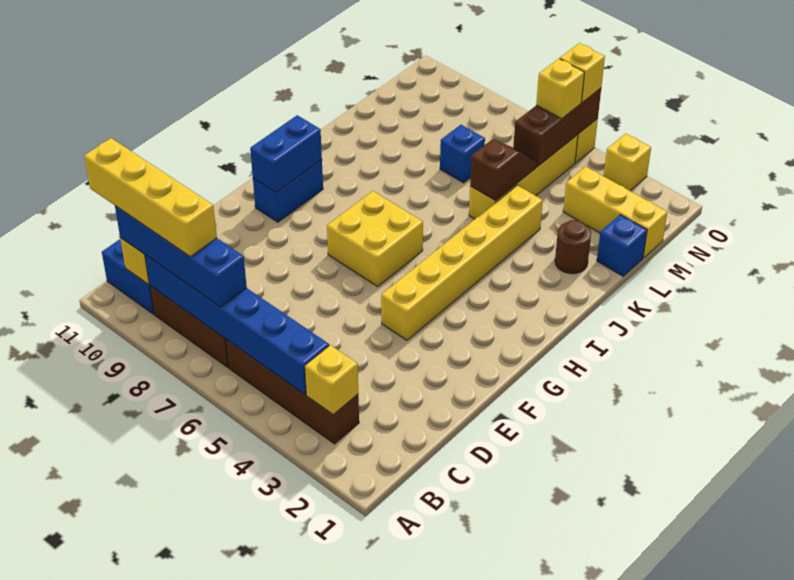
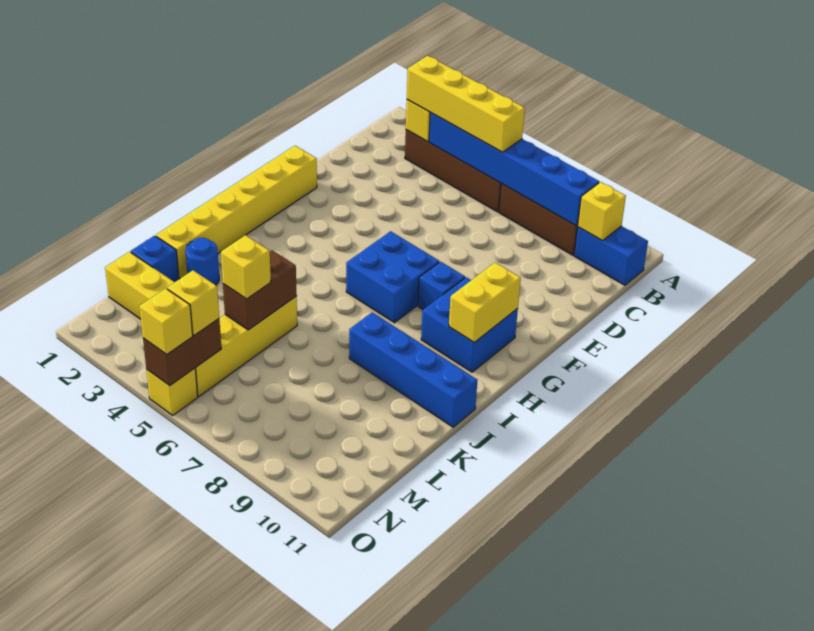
blue brick B7:B10 level 3 -> blue brick J8:J11 level 1
yellow brick B8:B11 level 4 -> yellow brick B3:B6 level 3
yellow brick F4:K4 level 1 -> yellow brick F1:K1 level 1
yellow brick G6:H7 level 1 -> blue brick G6:H7 level 1
blue brick G10:H10 level 1 -> blue brick G9:H10 level 1
blue brick G10:H10 level 2 -> yellow brick G10:H10 level 2
brown round brick K2 level 1 -> blue round brick K2 level 1
brown slope K5:L5 level 2 top K -> brown brick K5:L5 level 2
blue brick L7 level 1 -> blue brick G8 level 1
brown brick M5:O5 level 2 -> brown brick N5:O5 level 2
yellow brick O3 level 1 -> yellow brick L5 level 3

